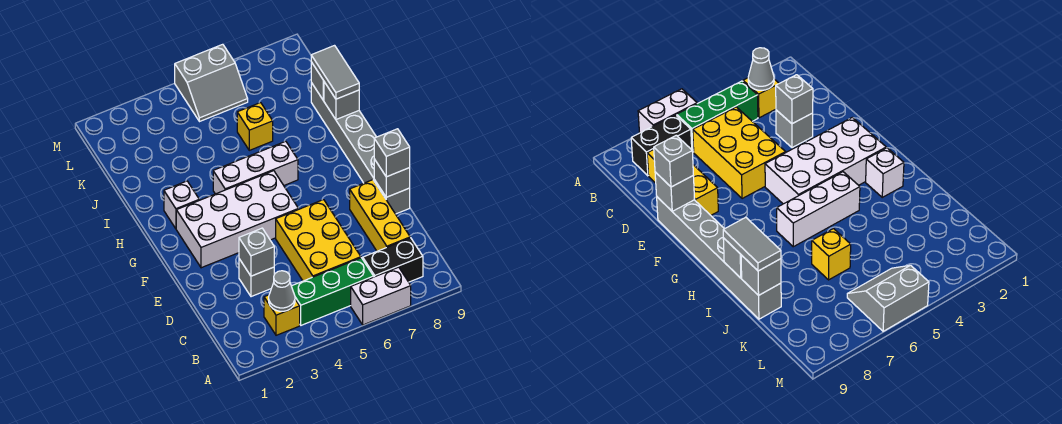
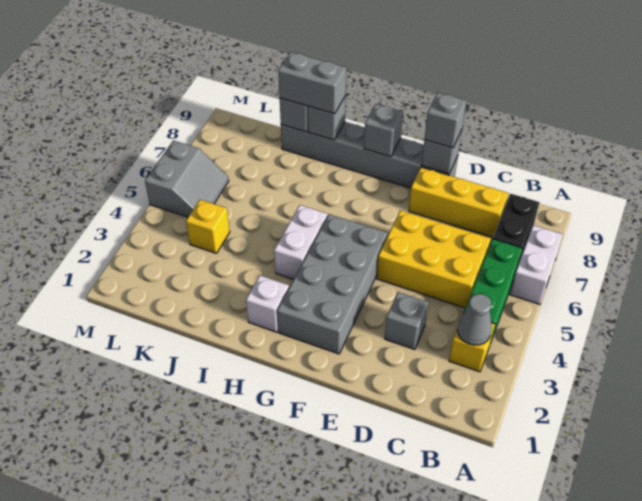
grey brick D3 level 2 -> grey brick G9 level 2
white brick F2:G5 level 1 -> grey brick F2:G5 level 1
white brick H4:H6 level 1 -> white brick H4:H5 level 1
grey tile I9:J9 level 3 -> grey brick I9:J9 level 3
yellow brick J6 level 1 -> yellow brick K4 level 1

